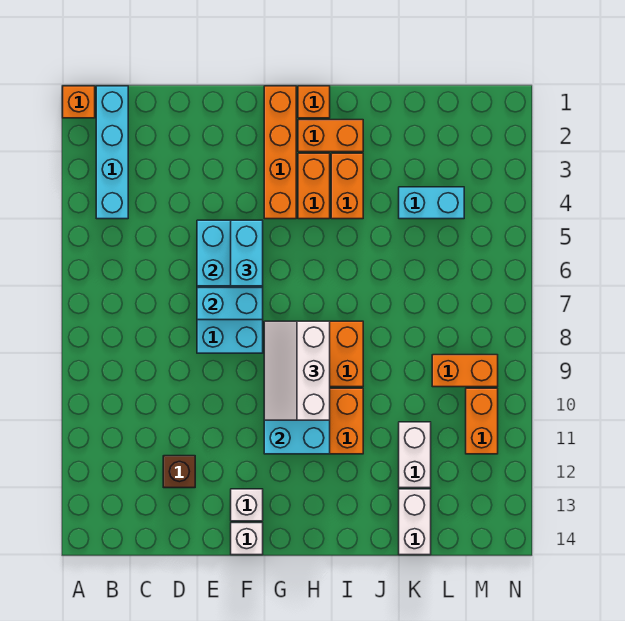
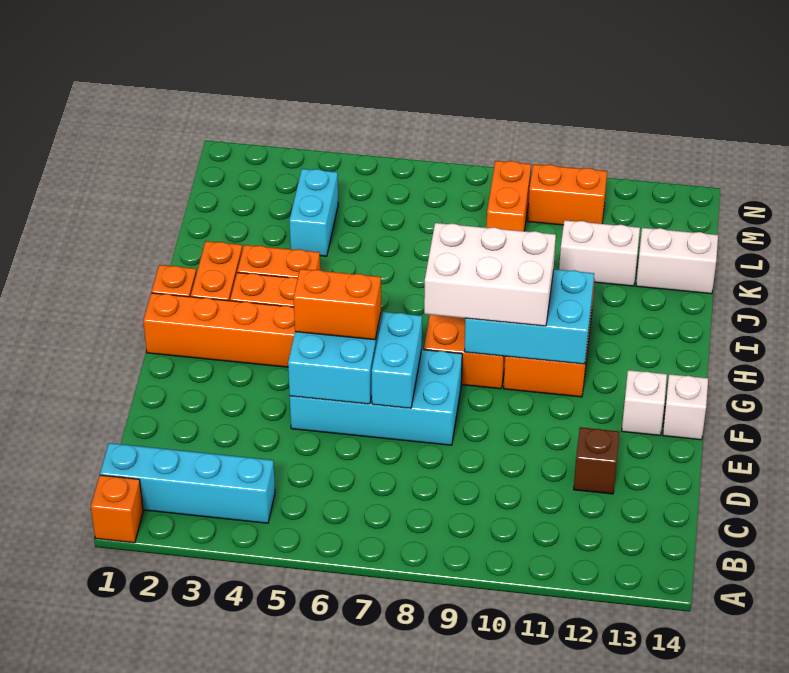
cyan brick F5:F6 level 3 -> orange brick F5:F6 level 3
white slope G8:H10 level 3 top H -> white brick G8:H10 level 3

